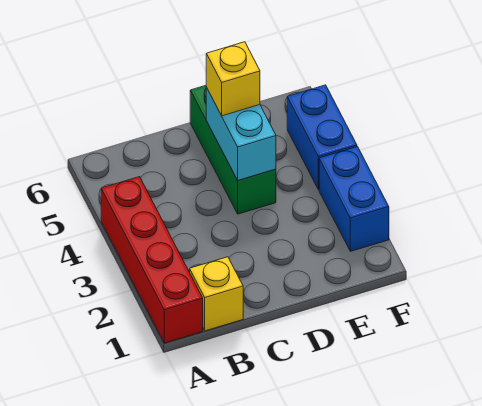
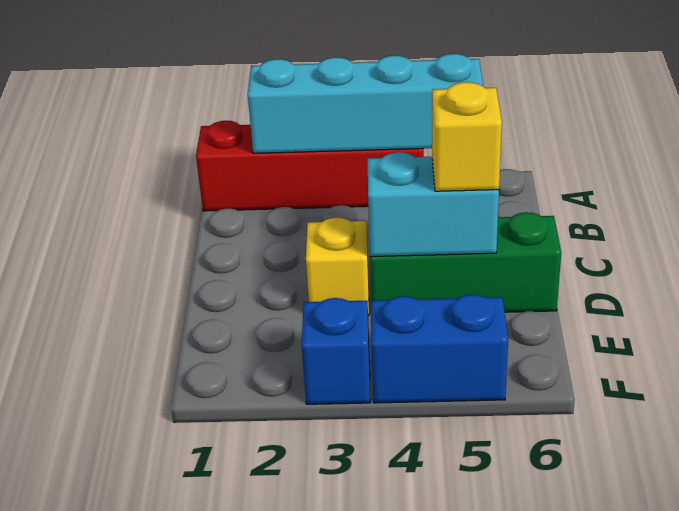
none -> cyan brick A2:A5 level 2
yellow brick B1 level 1 -> yellow brick D3 level 1
blue brick F2:F3 level 1 -> blue brick F3 level 1

